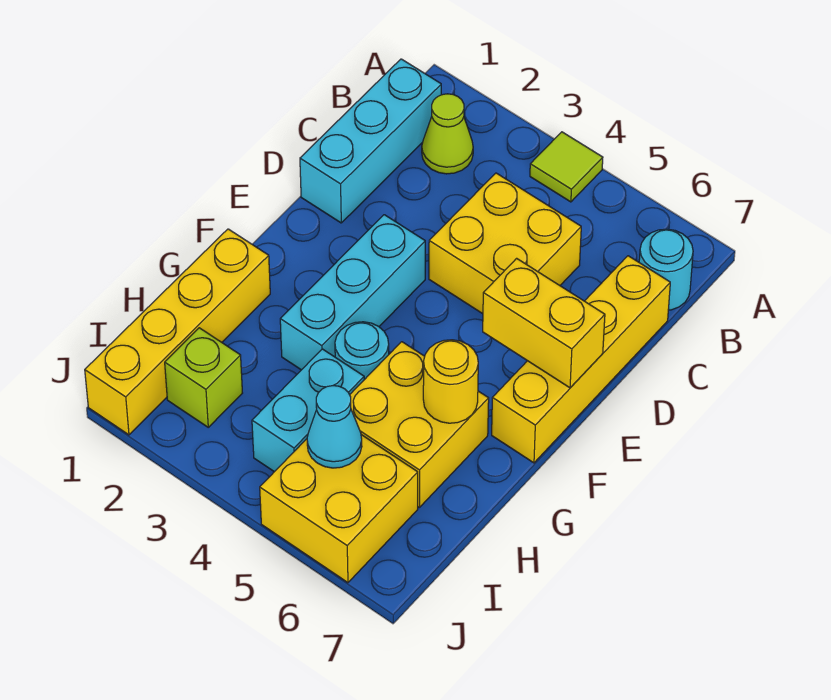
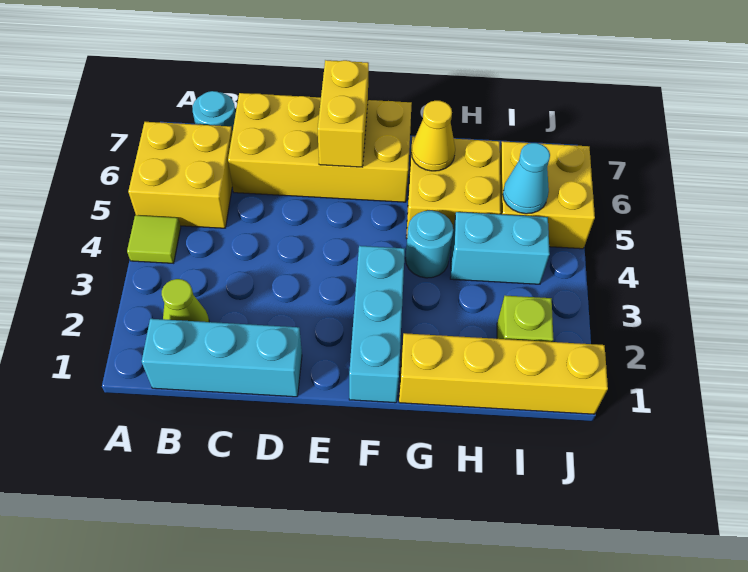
yellow brick C4:D5 level 1 -> yellow brick A5:B6 level 1
yellow brick C7:F7 level 1 -> yellow brick C6:F7 level 1
cyan brick E3:G3 level 1 -> cyan brick F1:F3 level 1
yellow round brick G6 level 2 -> yellow cone G6 level 2

